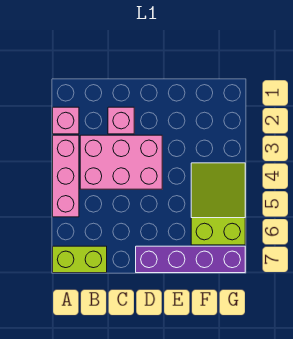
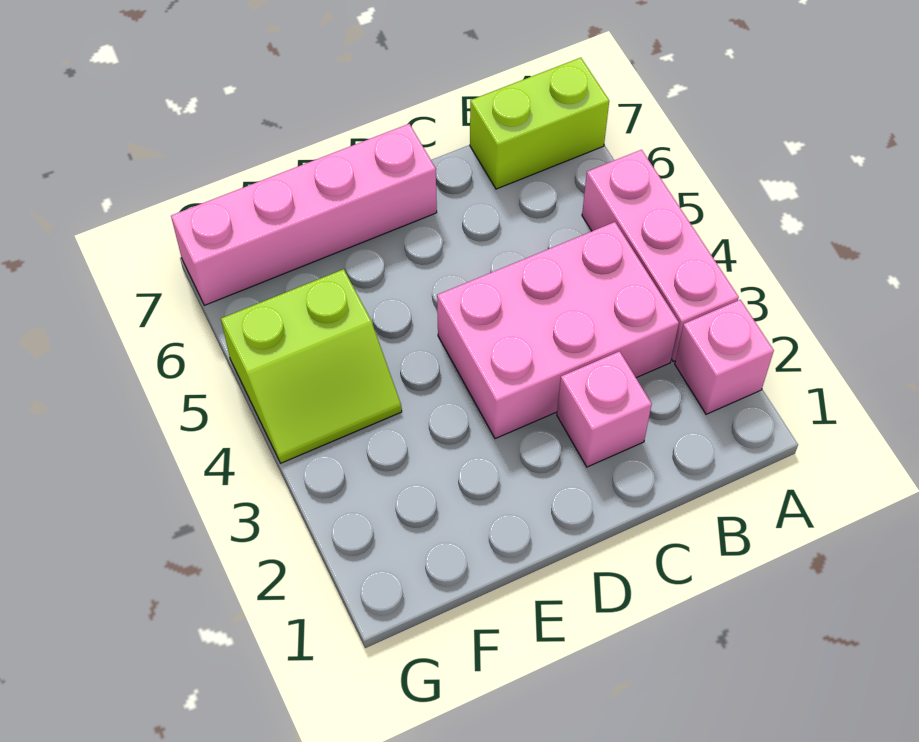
purple brick D7:G7 level 1 -> pink brick D7:G7 level 1
lime slope F4:G6 level 1 top 6 -> lime slope F4:G5 level 1 top 5

